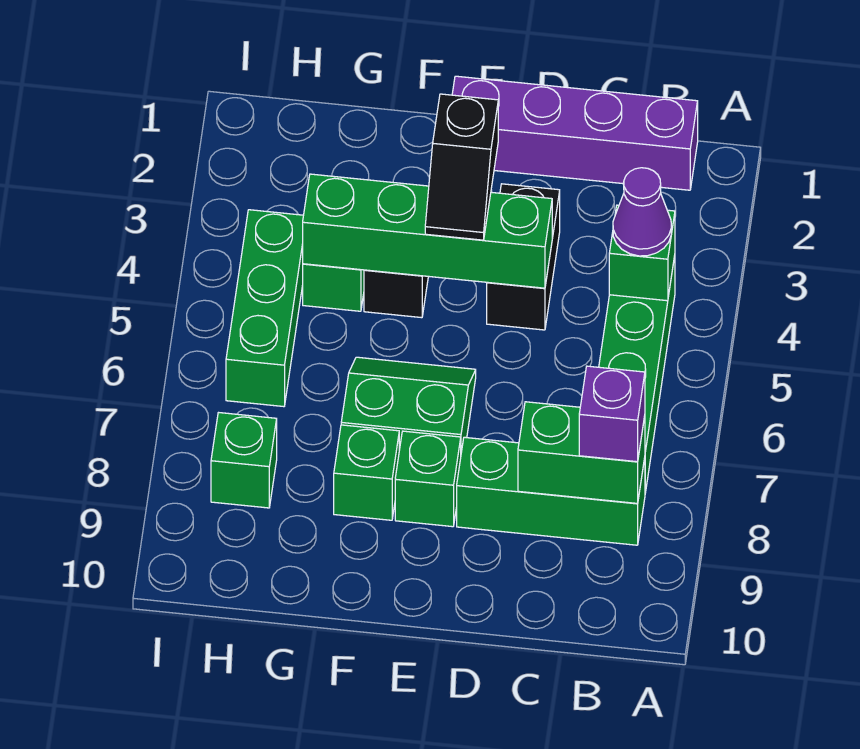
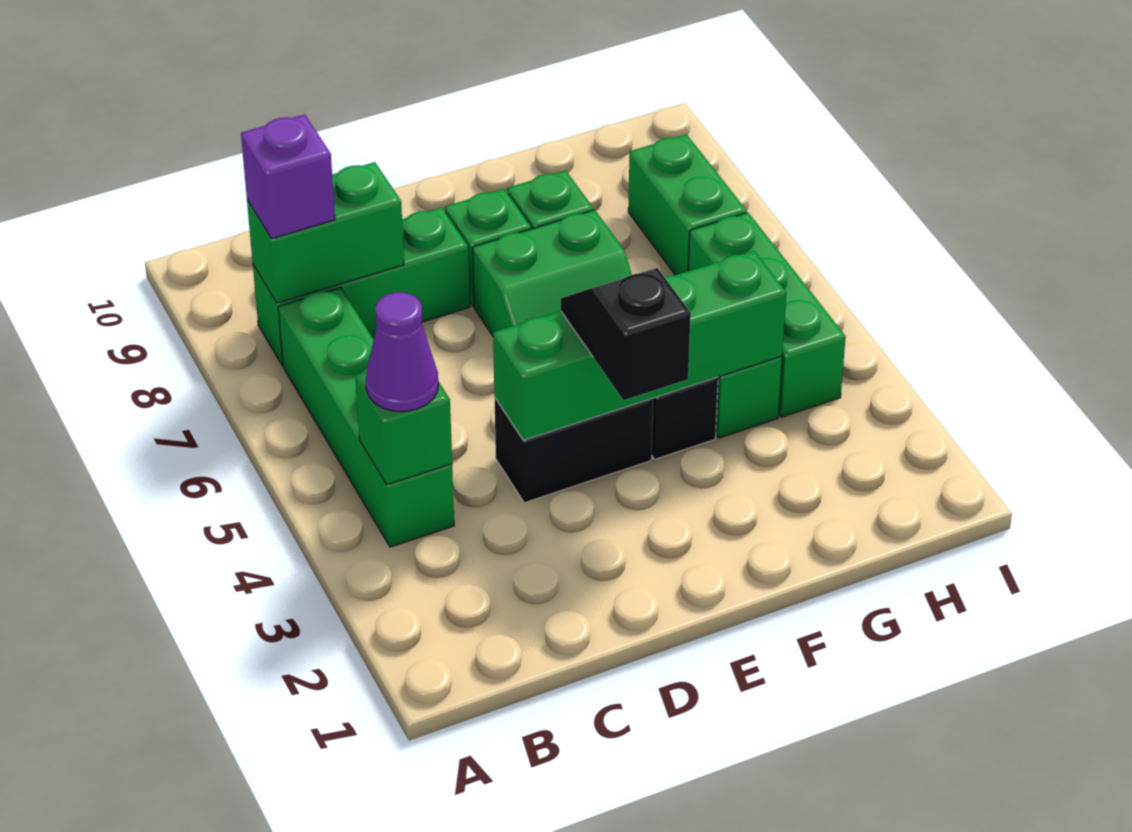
purple brick B1:E1 level 1 -> none
black brick D3:D4 level 1 -> black brick D4:E4 level 1
green brick H8 level 1 -> green brick H7:H8 level 1

